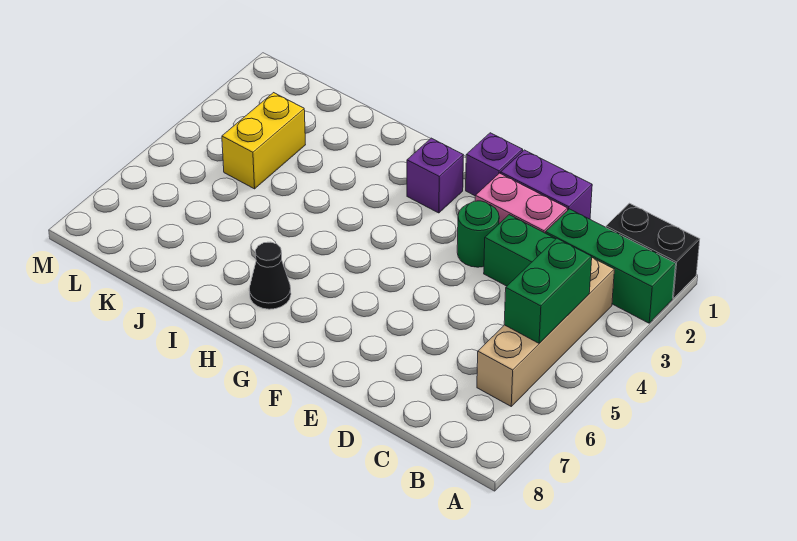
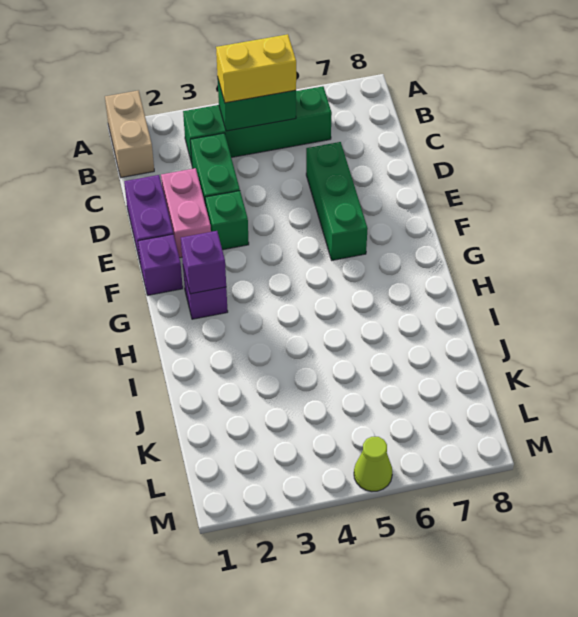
black brick A1:B1 level 1 -> tan brick A1:B1 level 1
green brick A2:C2 level 1 -> green brick D6:F6 level 1
tan brick B3:B6 level 1 -> green brick B3:B6 level 1
green round brick E3 level 1 -> green brick E3 level 1
none -> purple brick G2 level 2
black cone H7 level 1 -> none
yellow brick K3:K4 level 1 -> yellow brick B4:B5 level 3
none -> lime cone M5 level 1

